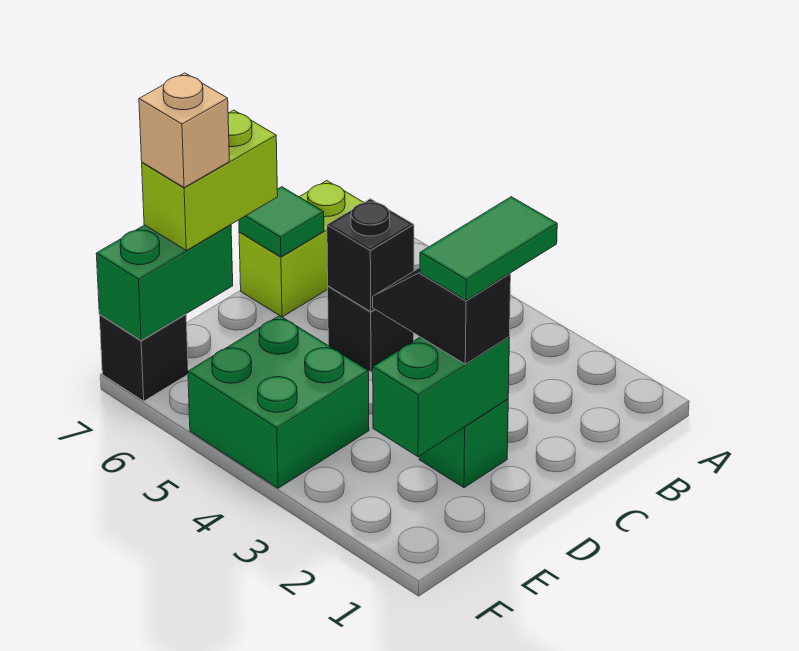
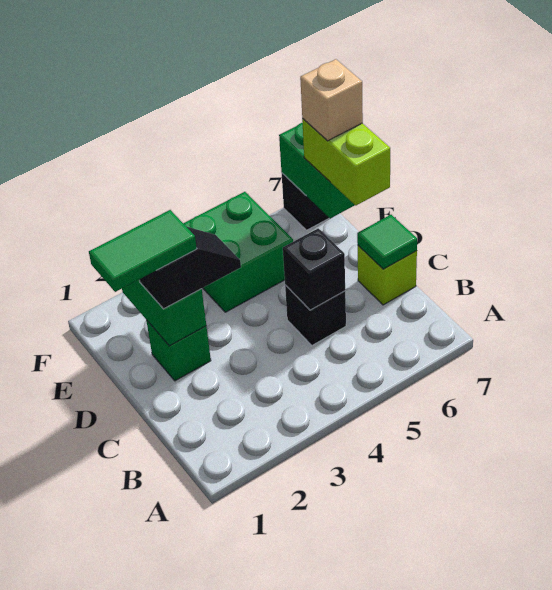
lime brick B7:C7 level 1 -> lime brick C7 level 1
green tile C2:D2 level 4 -> green tile D1:D2 level 4

